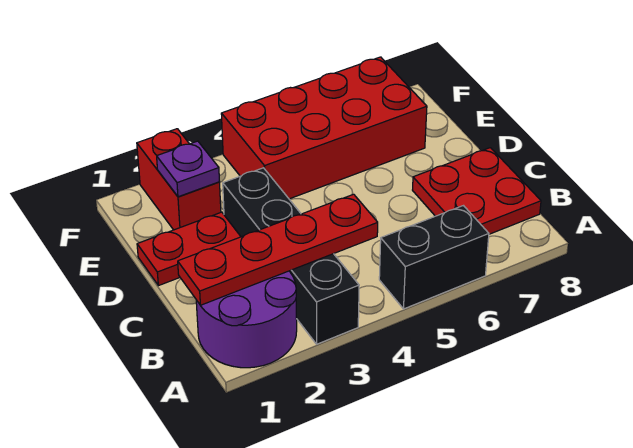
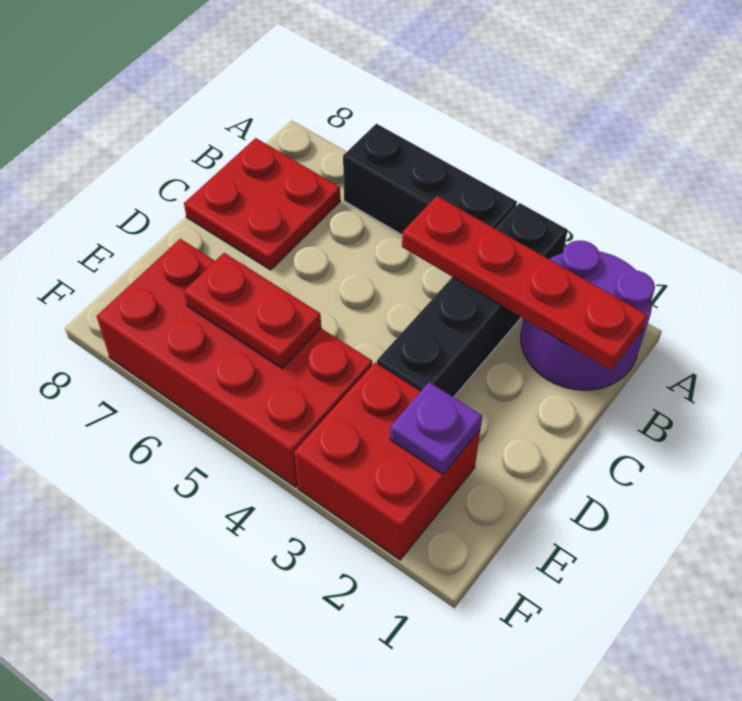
black brick A5:A6 level 1 -> black brick A4:A6 level 1
red plate D1:D2 level 1 -> red plate E5:E6 level 2
red brick E2:F2 level 1 -> red brick E2:F3 level 1

